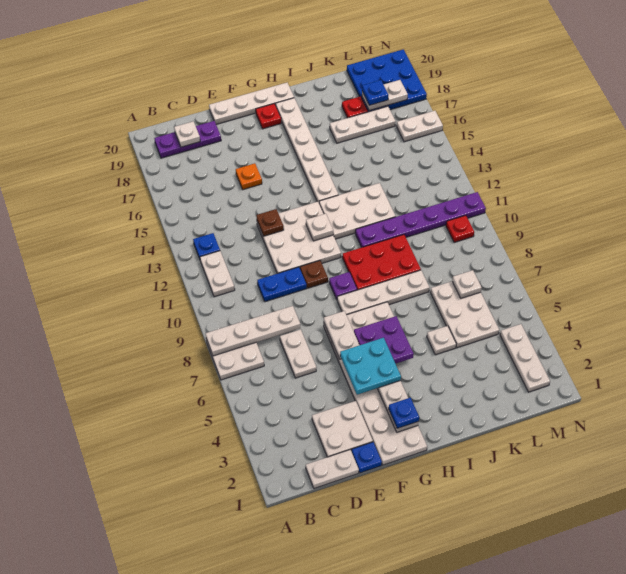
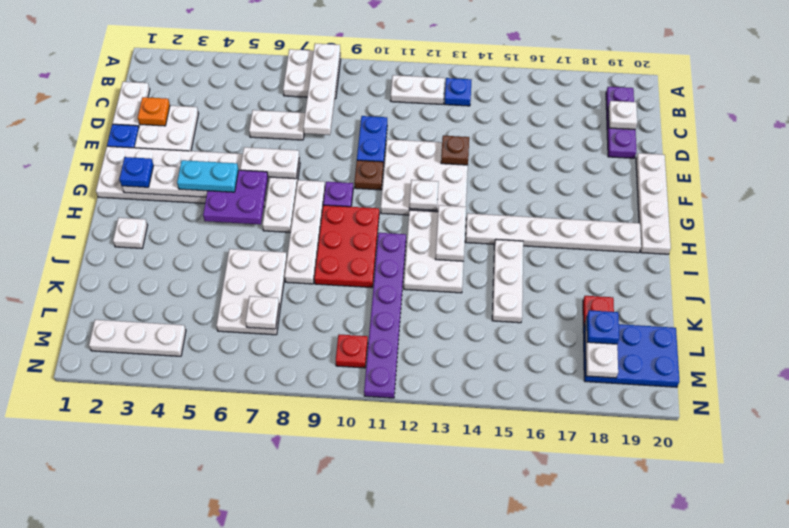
orange plate E16 level 1 -> orange plate D2 level 2
cyan plate F4:G5 level 3 -> cyan plate G4:G5 level 3
red plate G19 level 1 -> none
white plate J5 level 1 -> white plate I2 level 1
white plate J17:L17 level 1 -> white plate I15:K15 level 1
white plate K5:L7 level 1 -> white plate J6:L7 level 1
blue plate L18:N20 level 1 -> blue plate L18:M20 level 1
white plate M16:N16 level 1 -> white plate H13:I13 level 2

